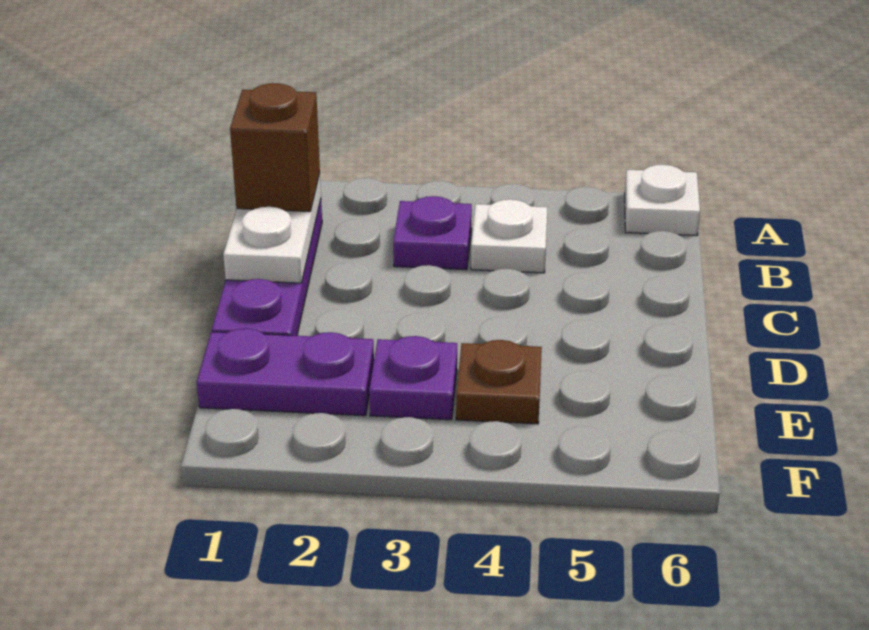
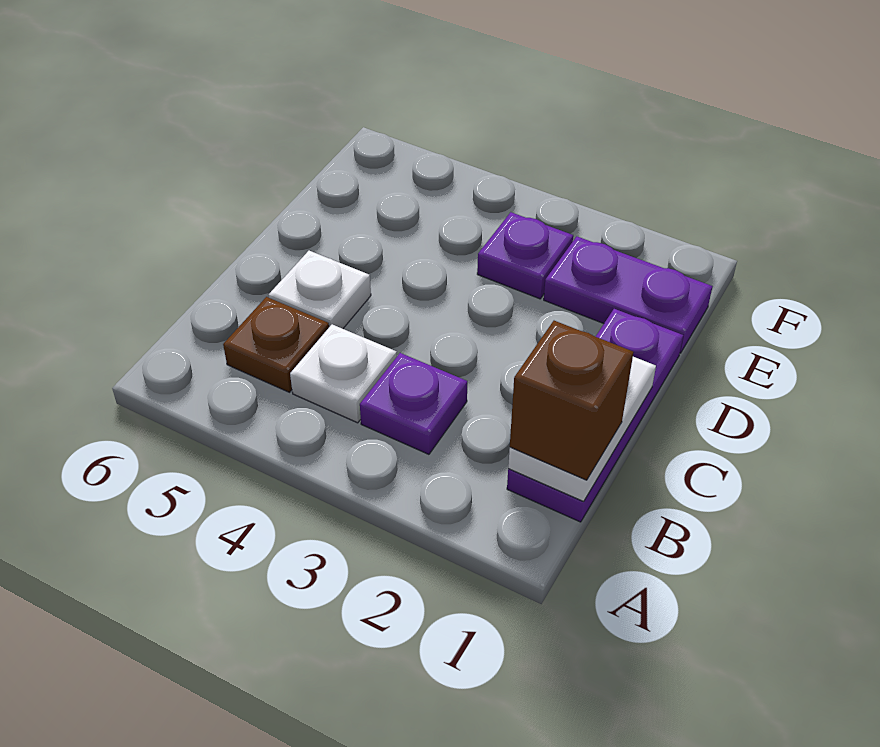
white plate A6 level 1 -> white plate C5 level 1
brown plate E4 level 1 -> brown plate B5 level 1

